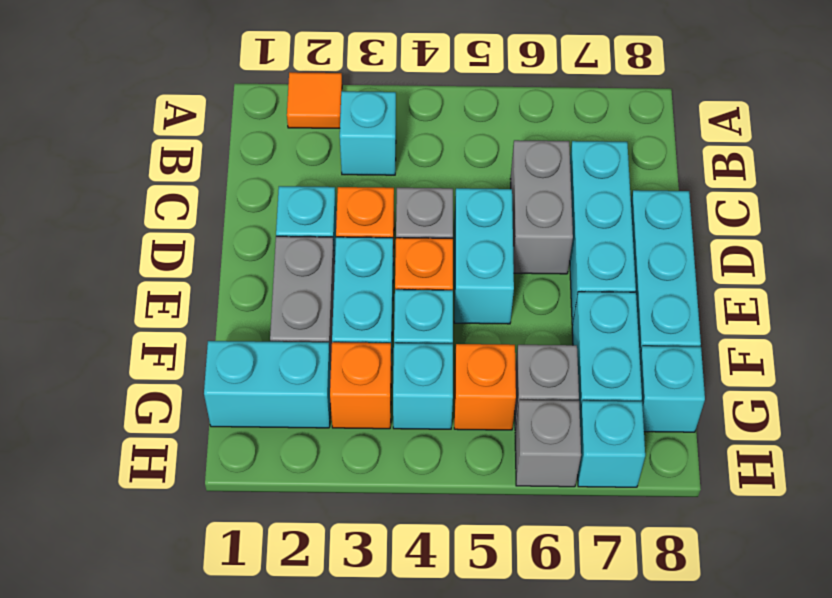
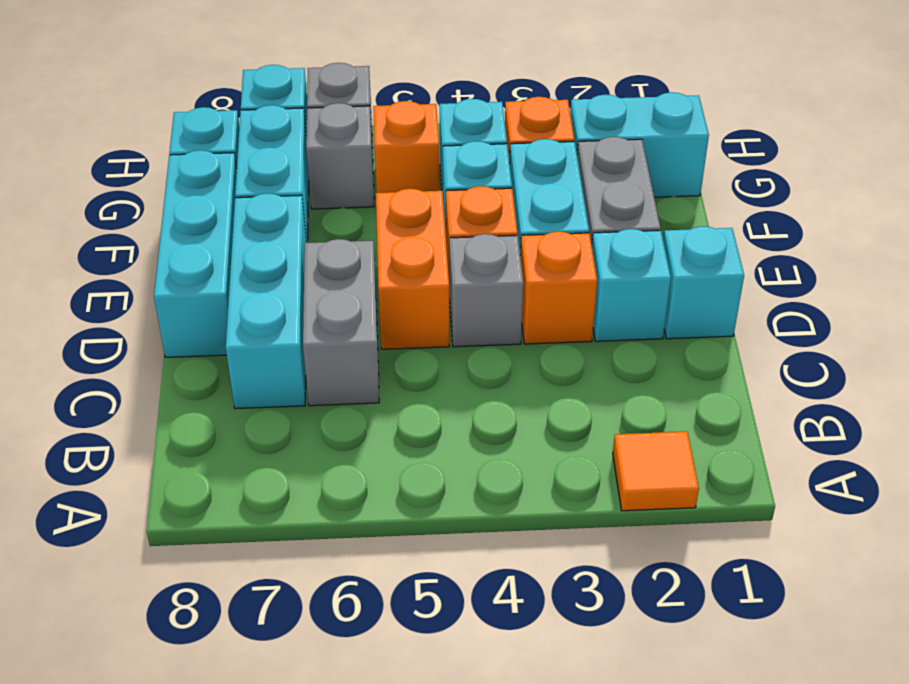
cyan brick B3 level 1 -> cyan brick D1 level 1
cyan brick D5:E5 level 1 -> orange brick D5:E5 level 1

